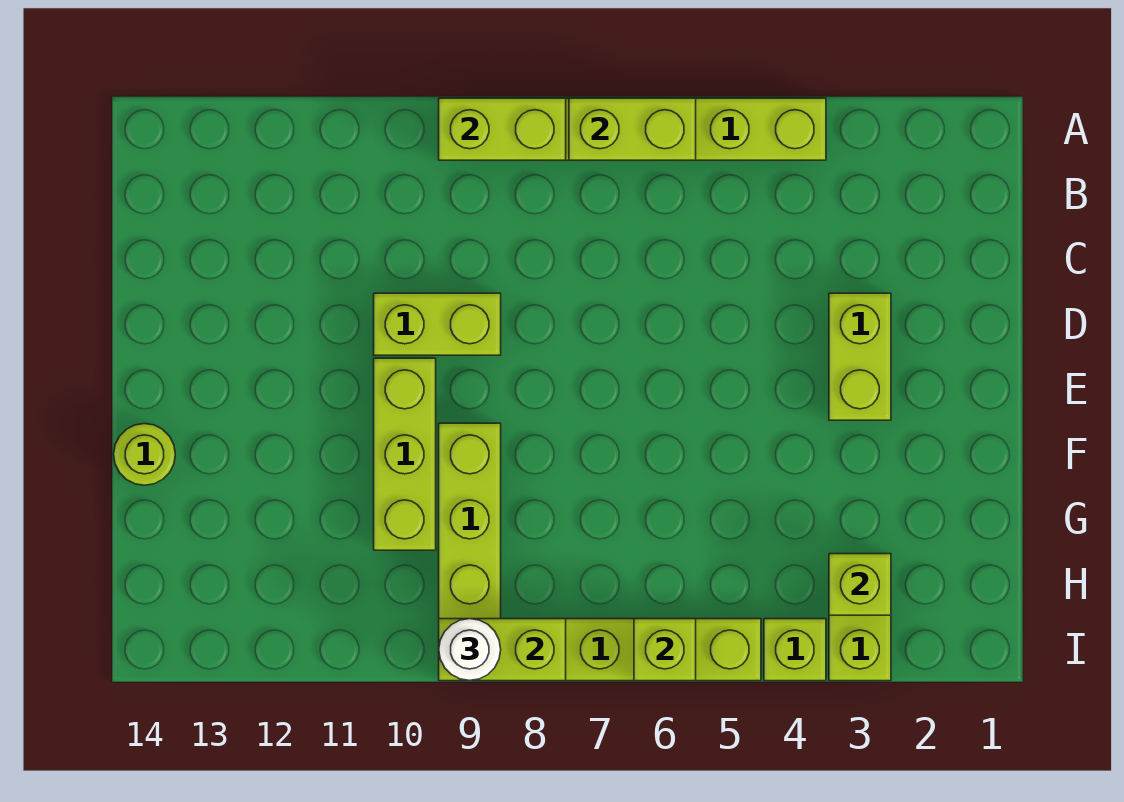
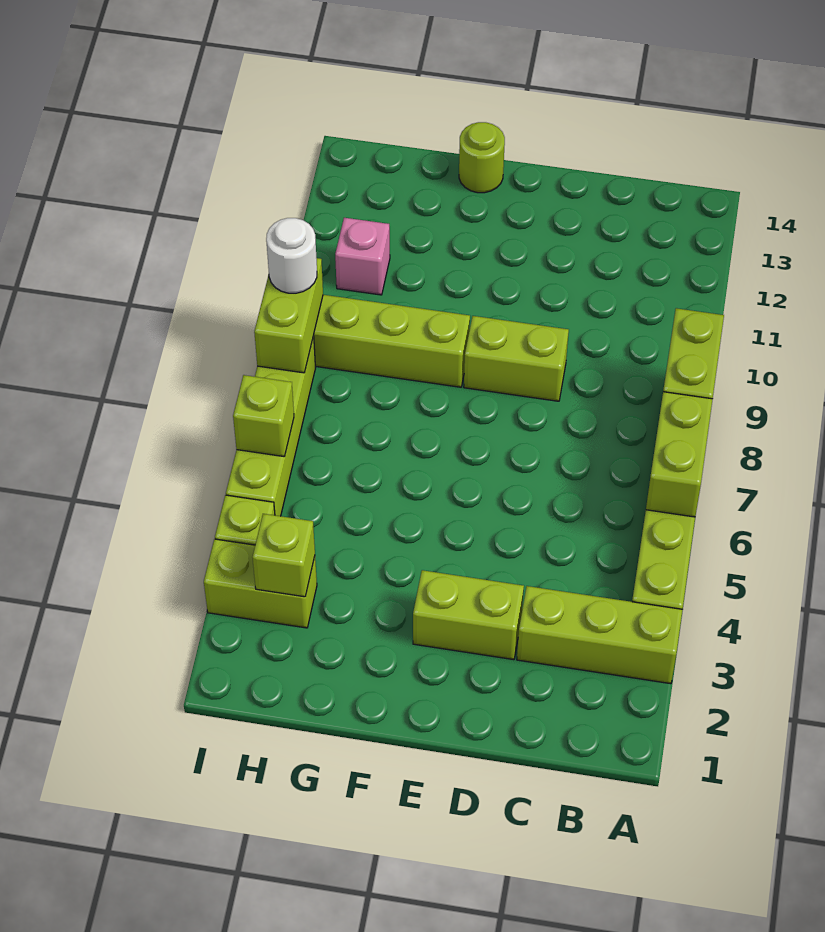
lime brick D9:D10 level 1 -> lime brick D9:E9 level 1
lime brick E10:G10 level 1 -> lime brick A3:C3 level 1
none -> pink brick H11 level 1

